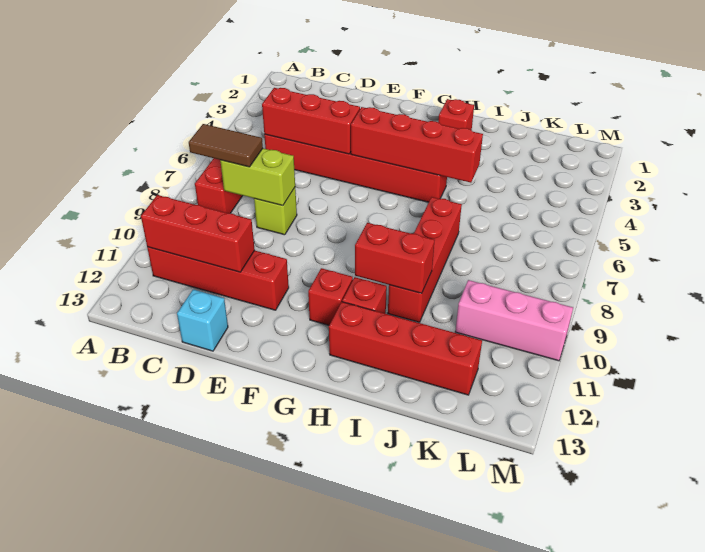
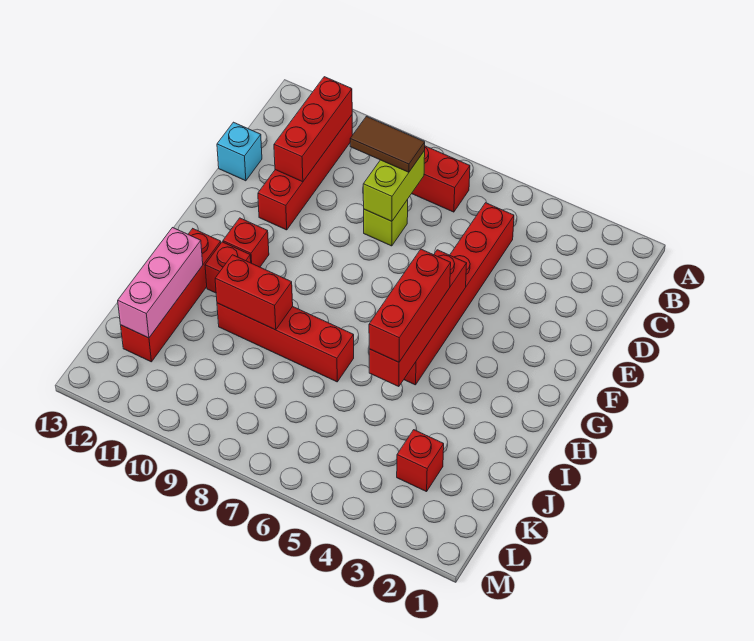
brown tile B8:C8 level 3 -> brown tile C8:C9 level 3
red brick C5:E5 level 2 -> red brick G5:I5 level 3
red brick H2 level 1 -> red brick K3 level 1
red brick H10:I10 level 2 -> red brick I9:I10 level 2
pink brick K10:M10 level 1 -> pink brick I12:K12 level 2

